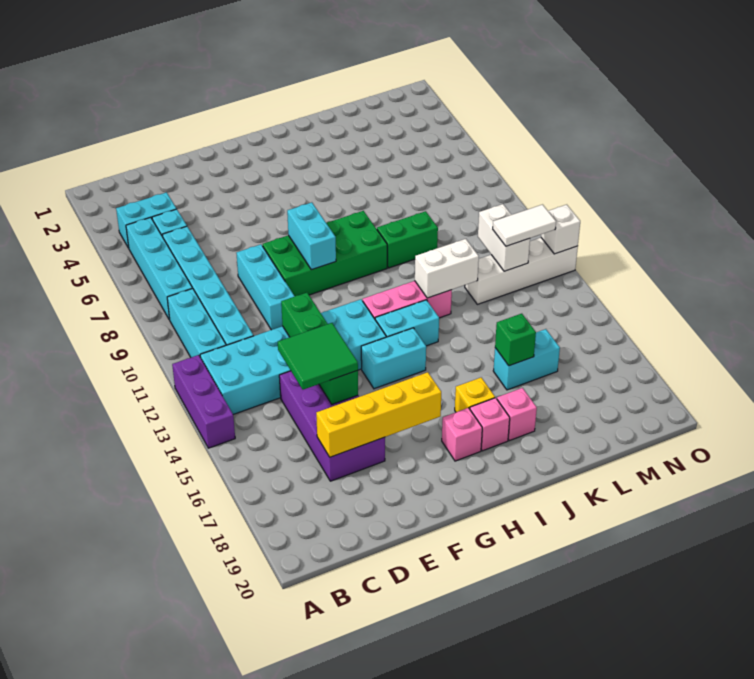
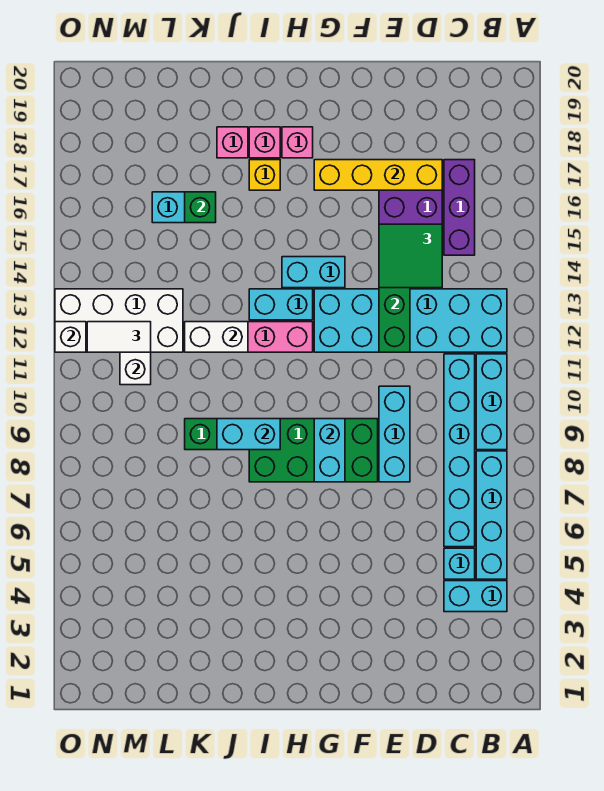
purple brick A12:A14 level 1 -> purple brick C15:C17 level 1
none -> cyan brick I9:J9 level 2
white brick L12:O12 level 1 -> white brick L12:O13 level 1

